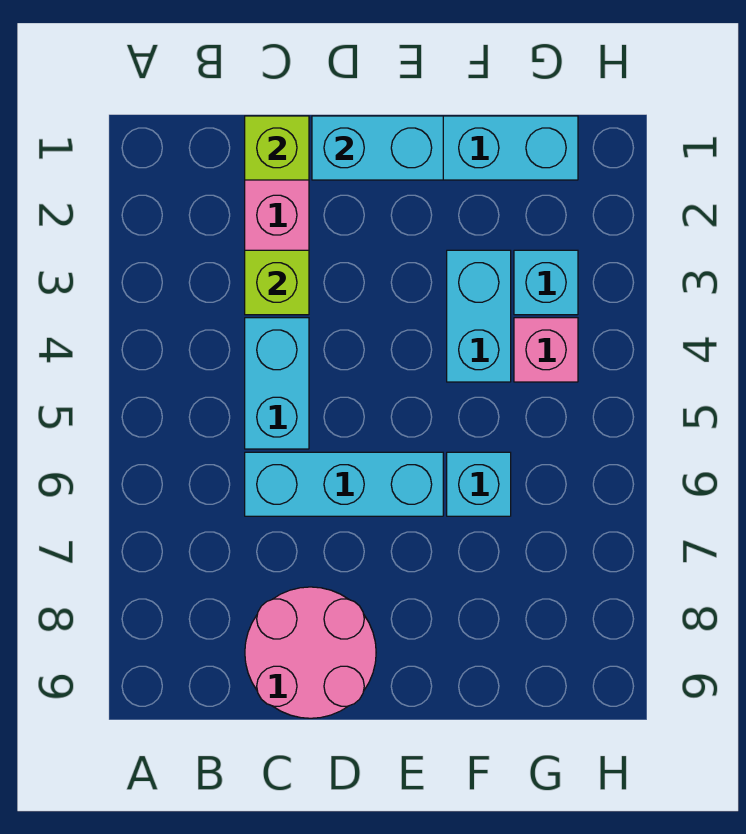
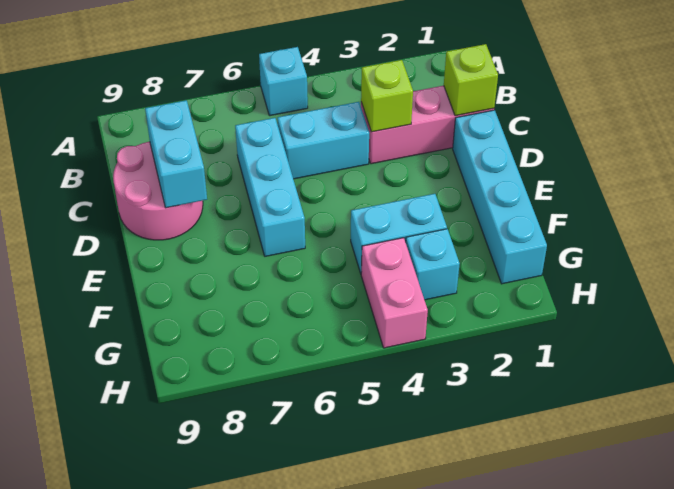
cyan brick D1:E1 level 2 -> cyan brick C8:D8 level 2
cyan brick F6 level 1 -> cyan brick A5 level 1
pink brick G4 level 1 -> pink brick G4:H4 level 1

